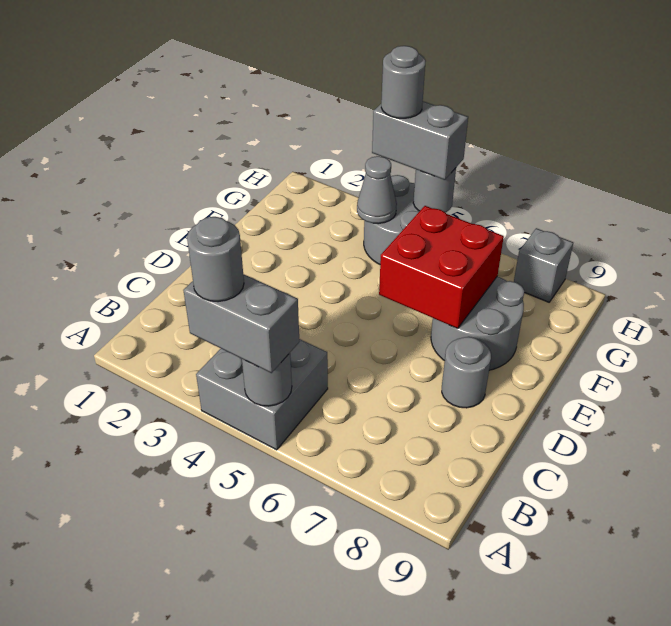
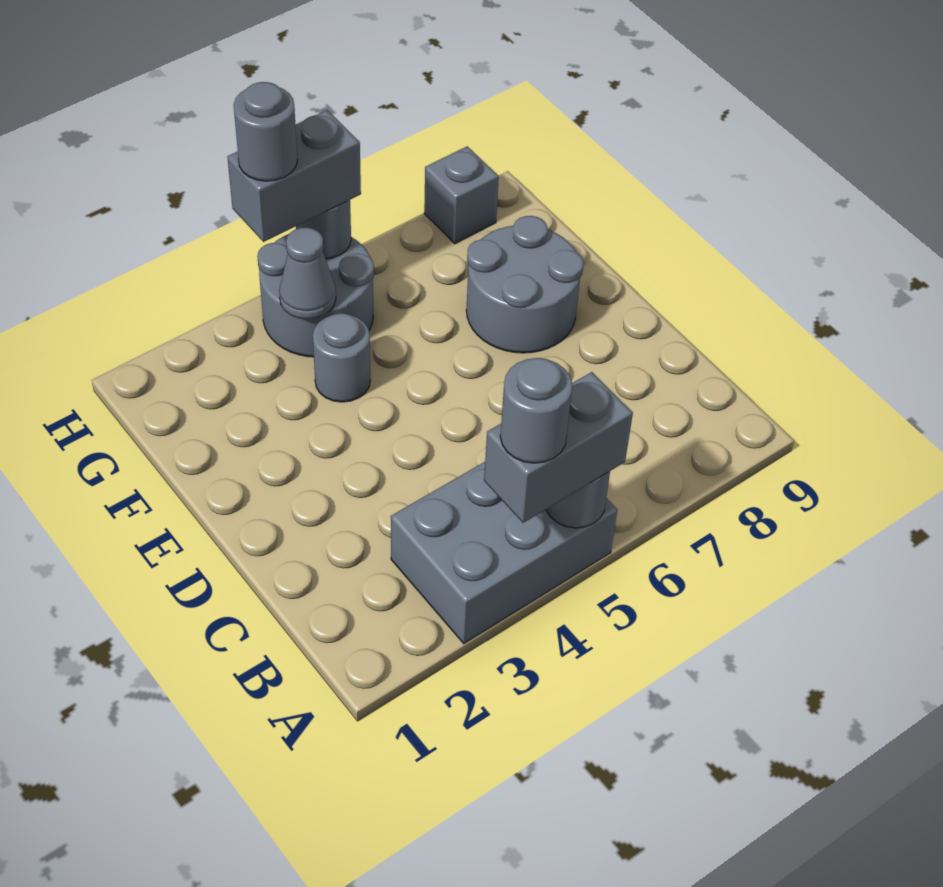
grey brick A4:B5 level 1 -> grey brick A3:B5 level 1
grey round brick D8 level 1 -> grey round brick F4 level 1
red brick E6:F7 level 2 -> none

